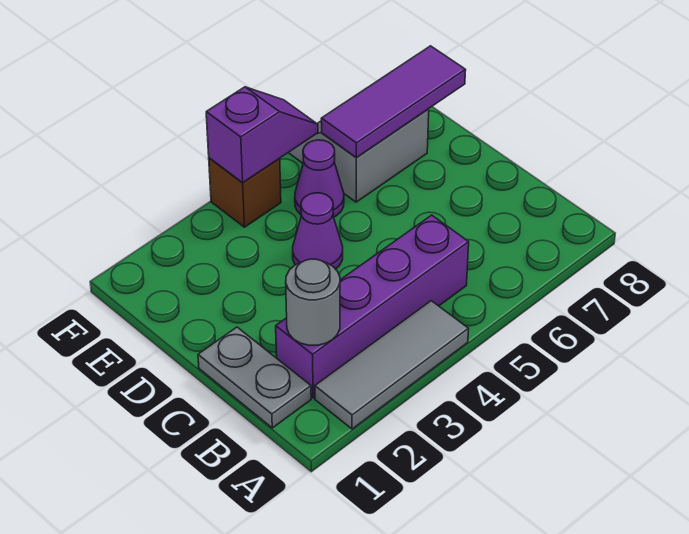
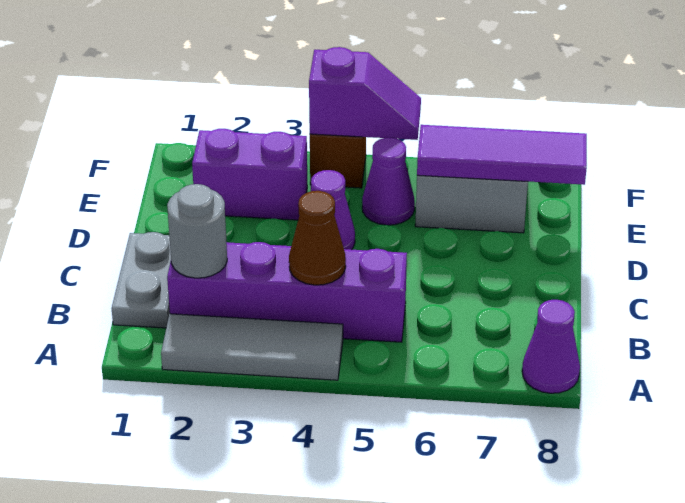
none -> purple cone A8 level 1
none -> brown cone B4 level 2
none -> purple brick E2:E3 level 1

